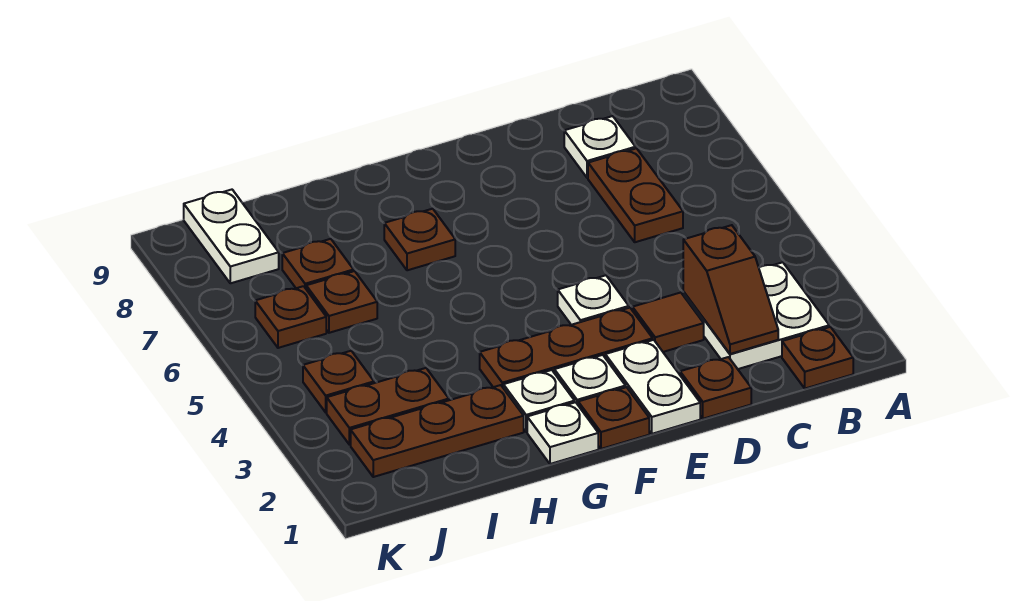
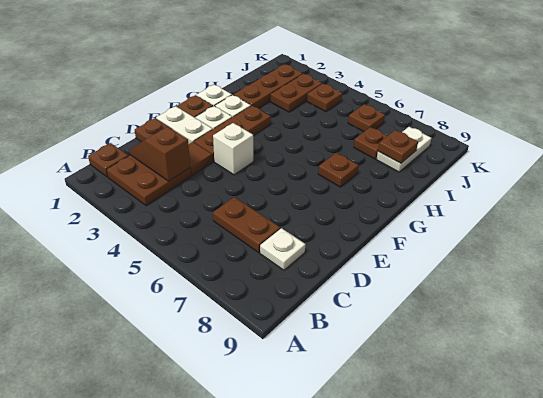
white plate B2:C3 level 1 -> brown plate B2:C3 level 1
white plate E4 level 1 -> white brick E4 level 1
brown plate I6 level 1 -> brown plate I8 level 2
white plate J8:J9 level 1 -> white plate I8:J8 level 1

